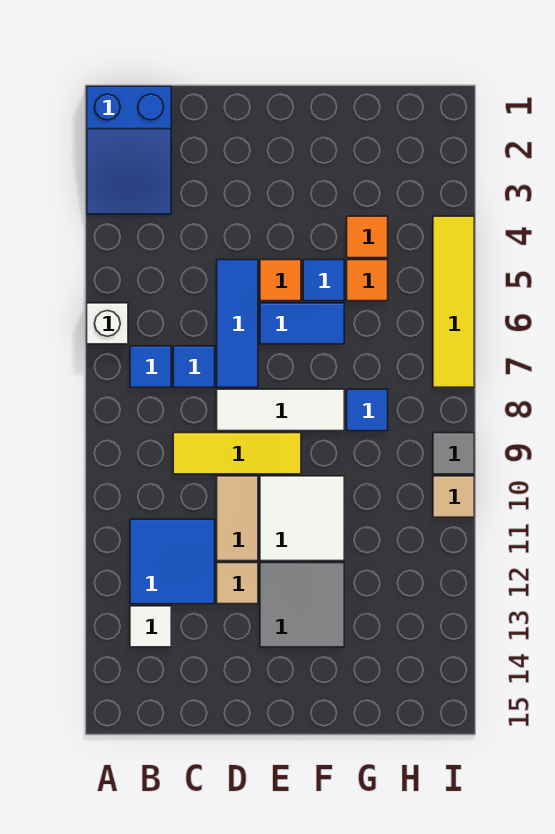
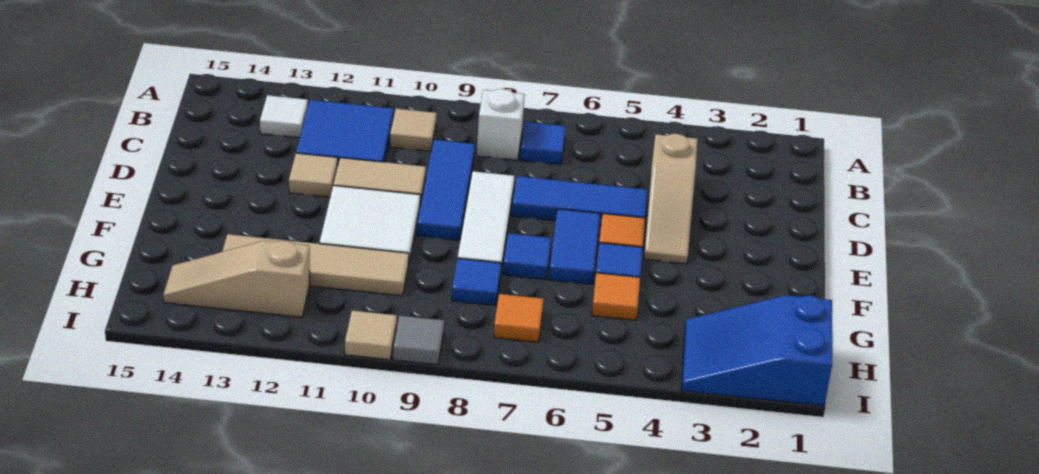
blue slope A1:B3 level 1 top 1 -> blue slope H1:I3 level 1 top 1
white brick A6 level 1 -> white brick B8 level 1
none -> tan tile B10 level 1
none -> tan slope C4:E4 level 1 top C
blue tile C7 level 1 -> blue tile F7 level 1
yellow tile C9:E9 level 1 -> blue tile C9:E9 level 1
grey tile E12:F13 level 1 -> none
orange tile G4 level 1 -> orange tile H7 level 1
none -> tan tile G10:G13 level 1
none -> tan slope H12:H14 level 1 top 12
yellow tile I4:I7 level 1 -> none

